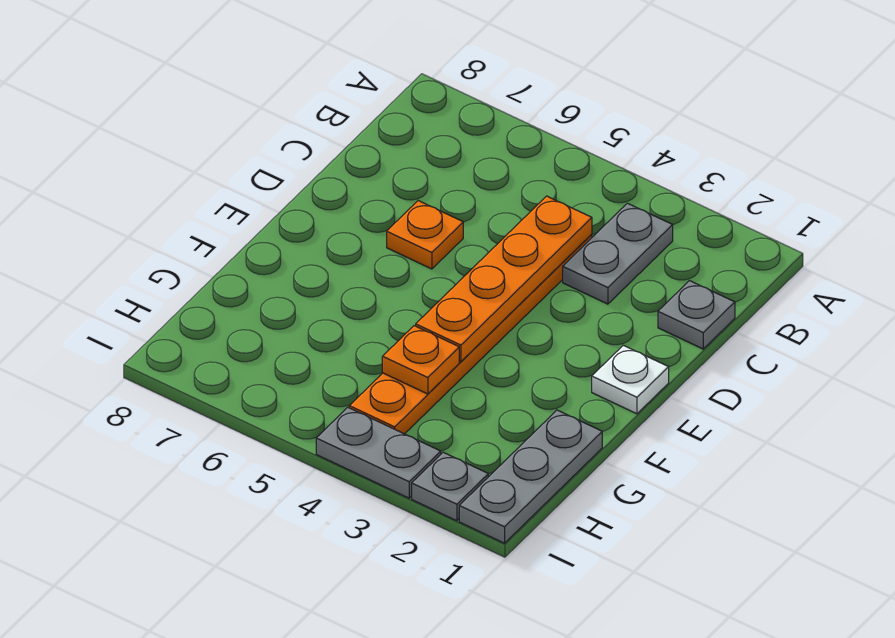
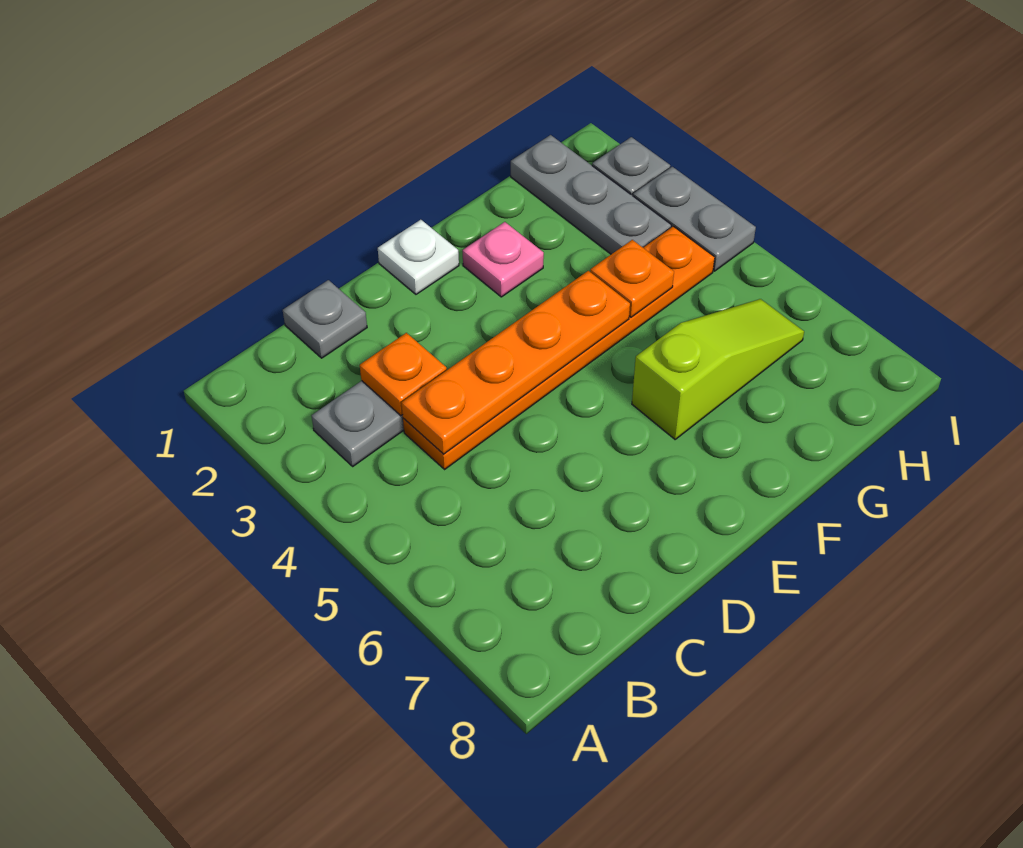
orange plate D6 level 1 -> orange plate C3 level 2
none -> pink plate F2 level 1
none -> lime slope F6:H6 level 1 top F
grey plate G1:I1 level 1 -> grey plate H1:H3 level 1

